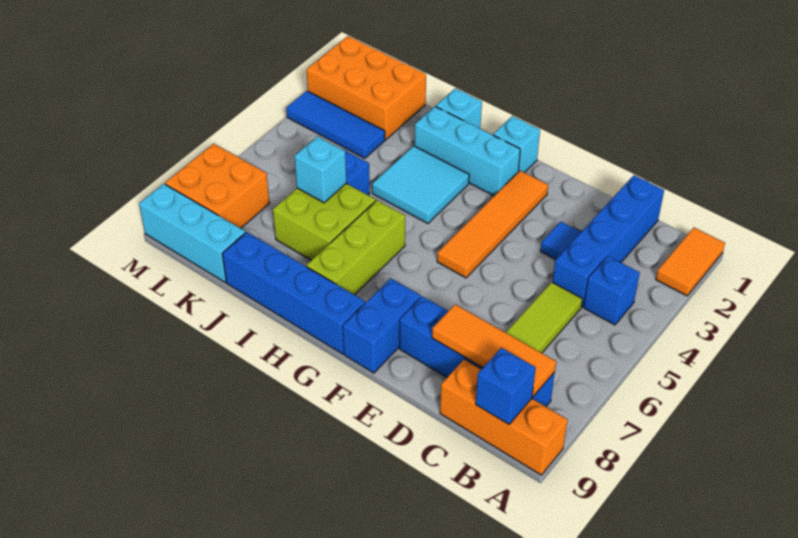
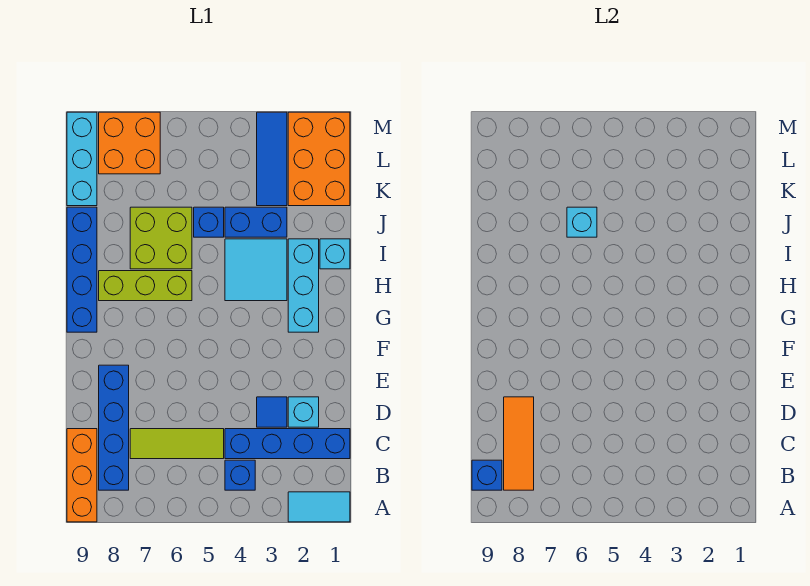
orange tile A1:A2 level 1 -> cyan tile A1:A2 level 1
orange tile F2:F5 level 1 -> none
blue brick F8:F9 level 1 -> blue brick J3:J4 level 1
cyan brick G1 level 1 -> cyan brick D2 level 1

